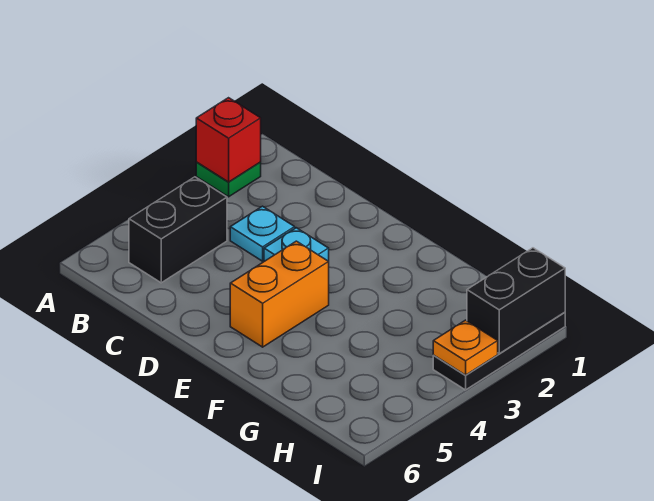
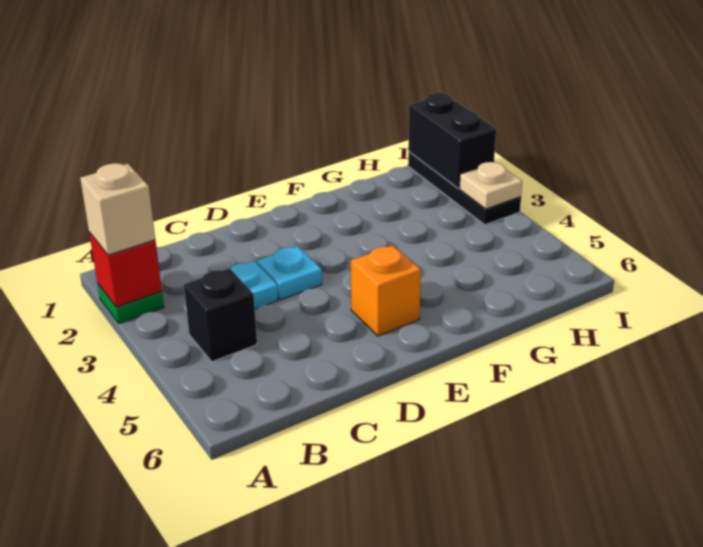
none -> tan brick A2 level 3
black brick B4:B5 level 1 -> black brick B4 level 1
orange brick E4:E5 level 1 -> orange brick E5 level 1
orange plate I3 level 2 -> tan plate I3 level 2

